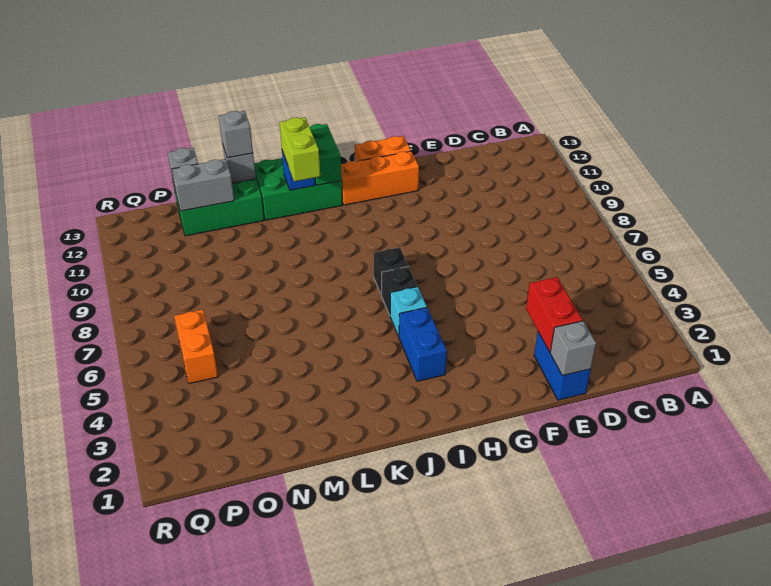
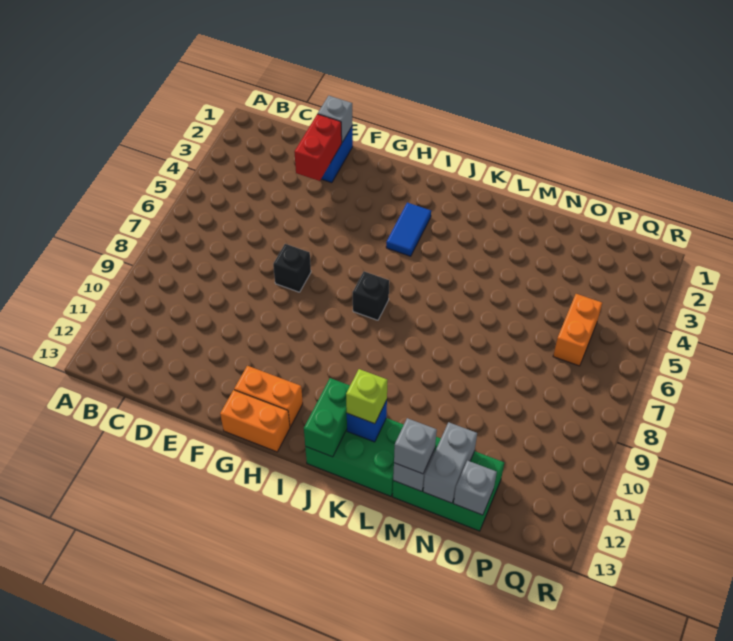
orange brick G12:I12 level 1 -> orange brick G12:H12 level 1
blue brick I3:I4 level 1 -> blue tile I3:I4 level 1
cyan brick I5 level 1 -> none
black brick I6 level 1 -> black brick F7 level 1
lime brick K11:K12 level 3 -> lime brick K12 level 3
grey brick N12:O12 level 2 -> grey brick N12:N13 level 2

